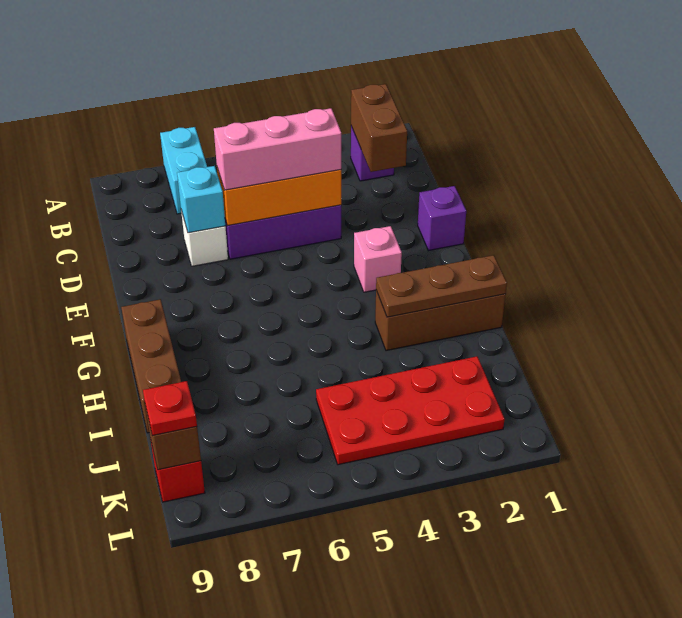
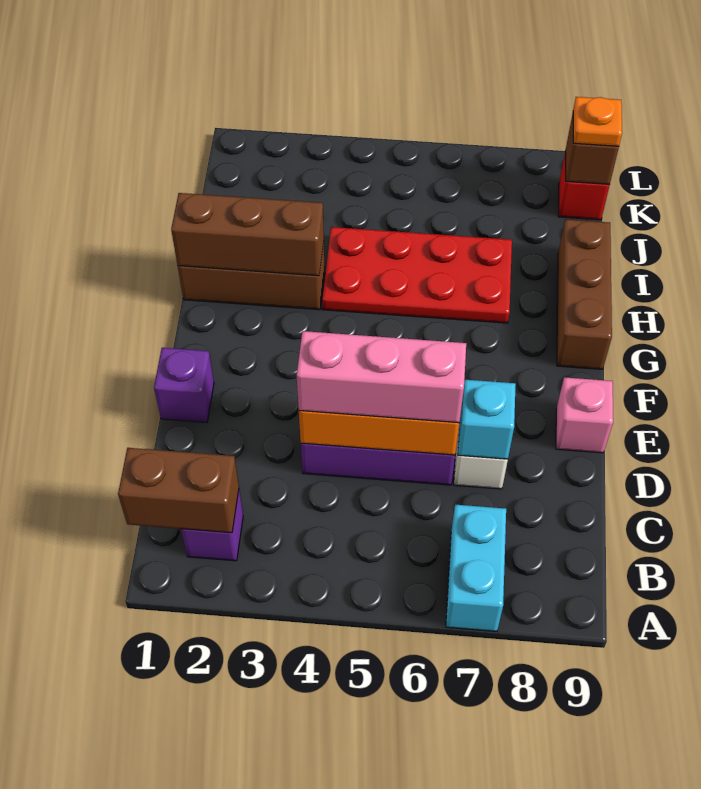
brown brick B2:C2 level 2 -> brown brick B1:B2 level 2
pink brick F3 level 1 -> pink brick E9 level 1
brown plate H1:H3 level 2 -> brown brick H1:H3 level 2
red plate J2:K5 level 1 -> red plate H4:I7 level 1
red plate K9 level 3 -> orange plate K9 level 3

